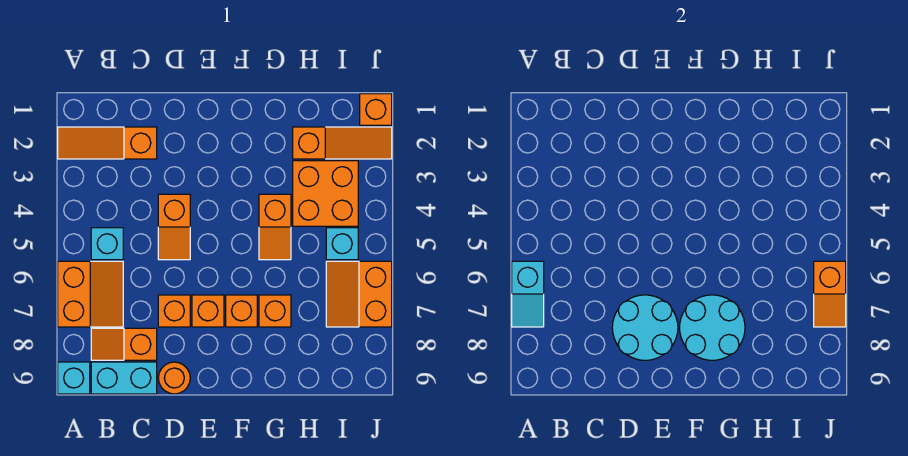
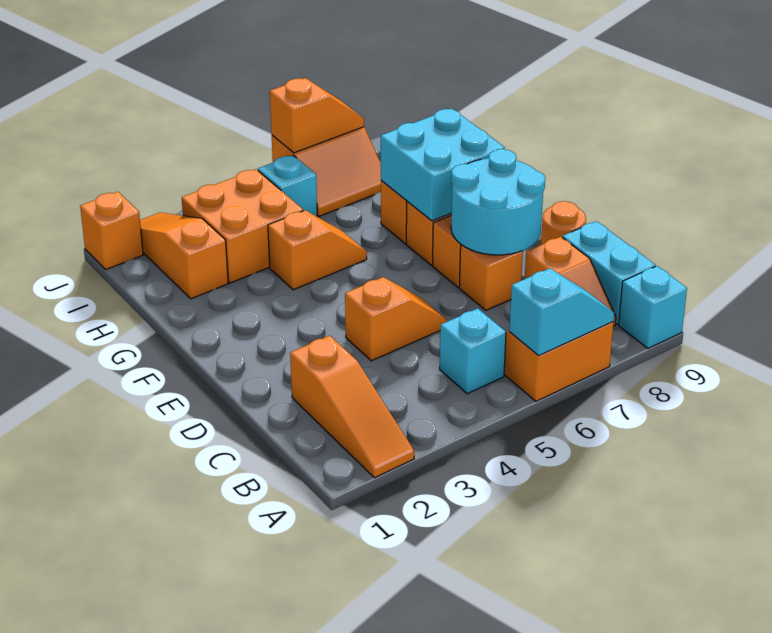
cyan round brick F7:G8 level 2 -> cyan brick F7:G8 level 2

